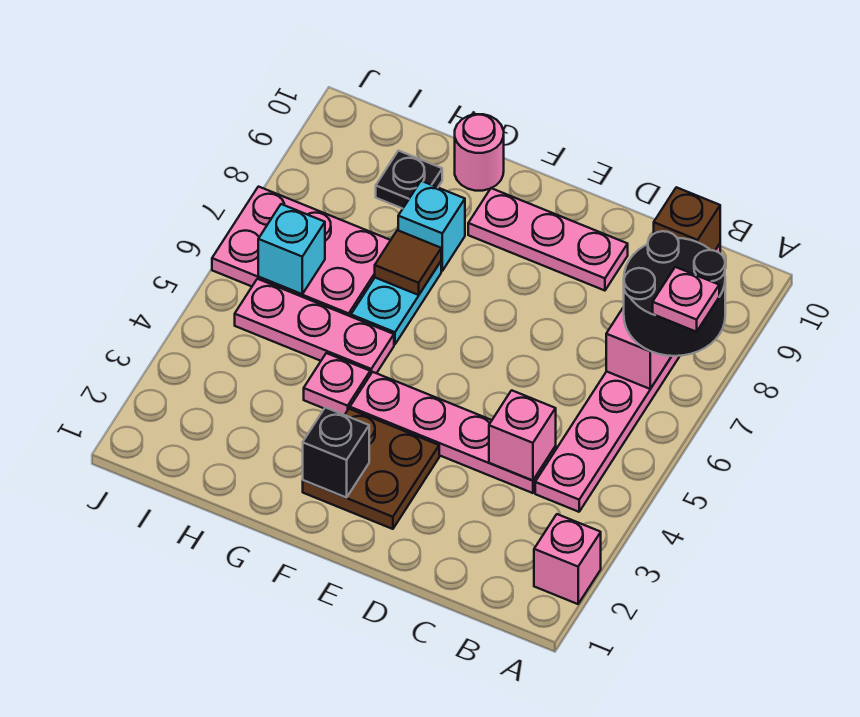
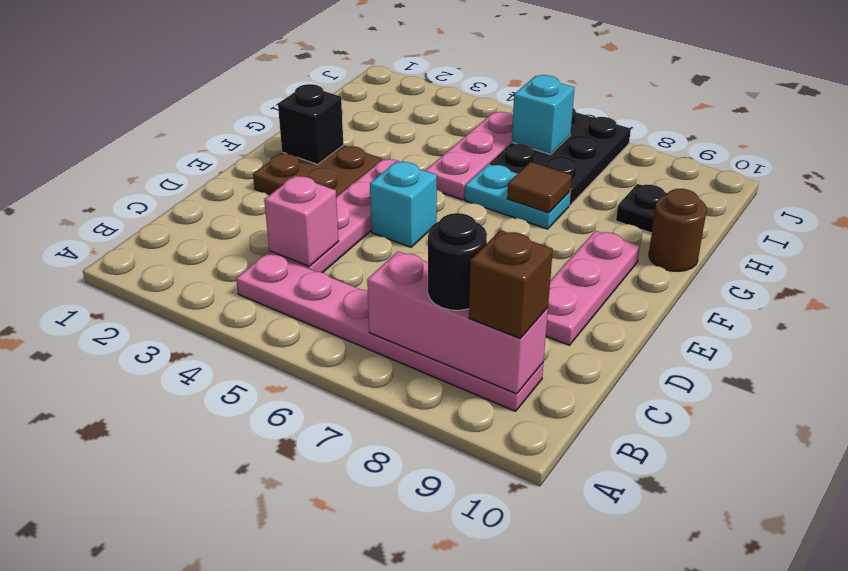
pink brick A2 level 1 -> none
black round brick A7:B8 level 3 -> black round brick B8 level 3
pink plate A7 level 4 -> none
pink plate G4 level 1 -> none
cyan brick G8 level 1 -> cyan brick E5 level 1
pink round brick G10 level 1 -> brown round brick G10 level 1
pink plate H6:J7 level 1 -> black plate H6:J7 level 1

